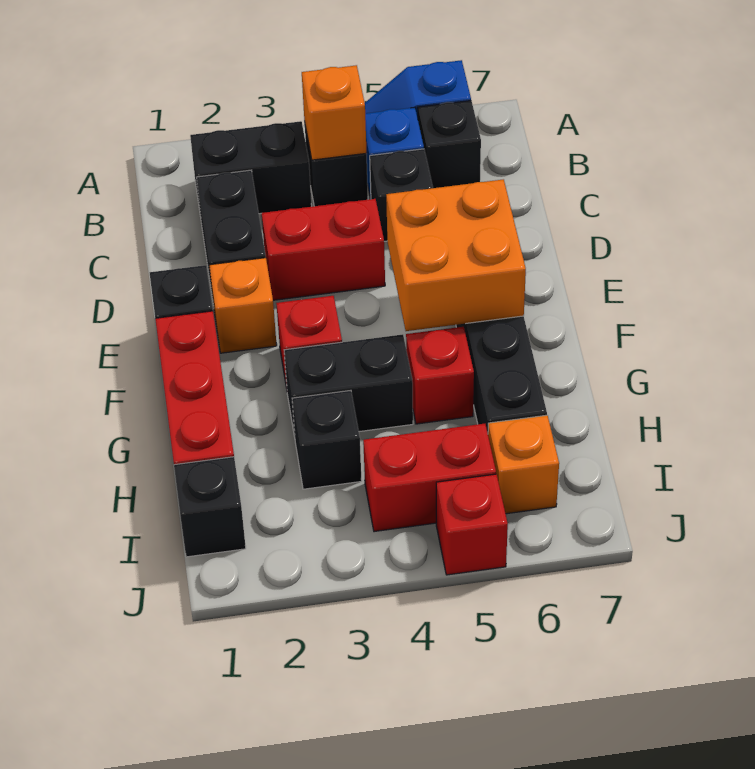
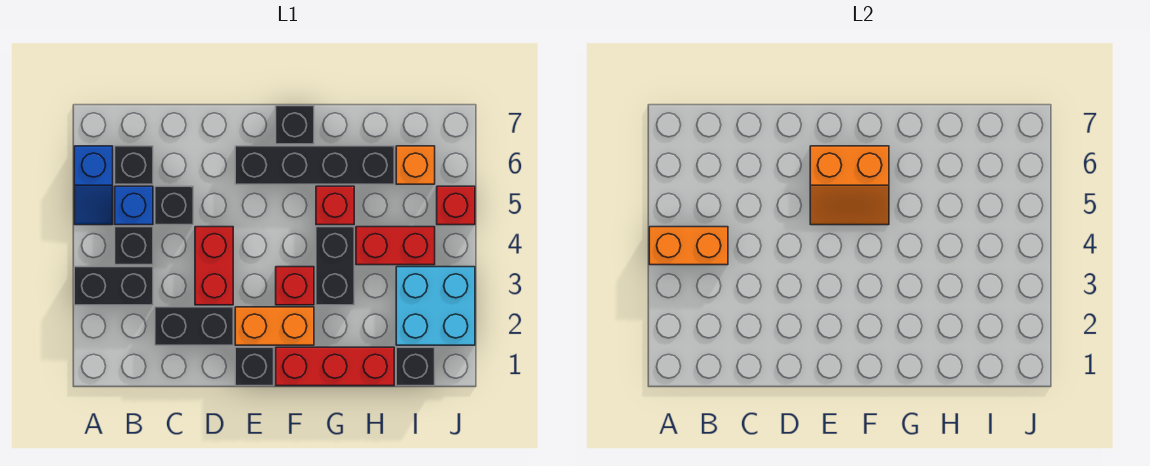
black brick B2:B3 level 1 -> black brick A3:B3 level 1
orange brick B4 level 2 -> orange brick A4:B4 level 2
orange brick E2 level 1 -> orange brick E2:F2 level 1
orange brick E5:F6 level 2 -> orange slope E5:F6 level 2 top 6
black brick H3 level 1 -> black brick F7 level 1
none -> cyan brick I2:J3 level 1
red brick I4:I5 level 1 -> red brick H4:I4 level 1

